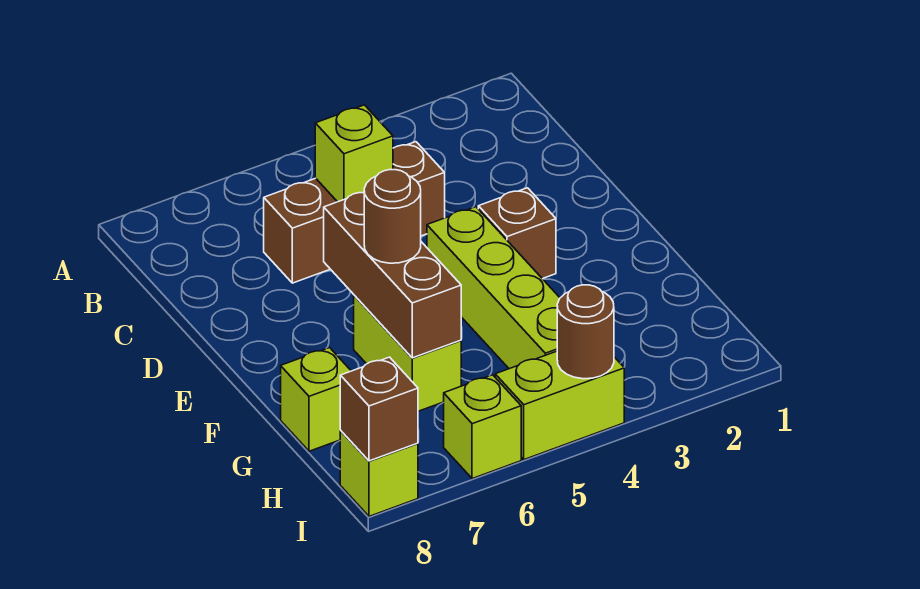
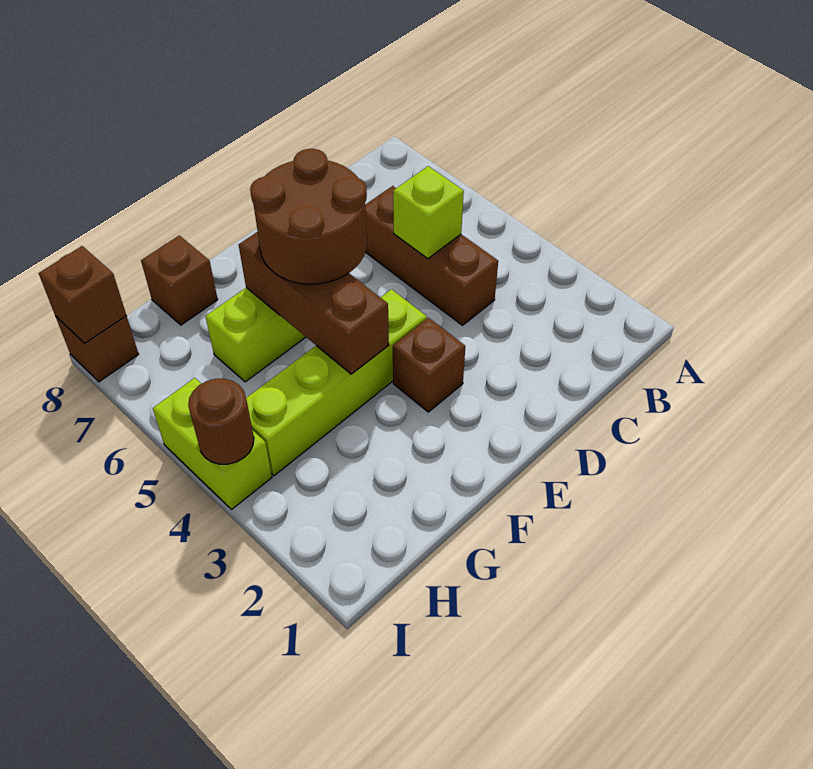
brown brick E6:G6 level 2 -> brown brick F4:F6 level 2
brown round brick F6 level 3 -> brown round brick E5:F6 level 3
lime brick G8 level 1 -> brown brick G8 level 1
lime brick I6 level 1 -> none
lime brick I8 level 1 -> brown brick I8 level 1

